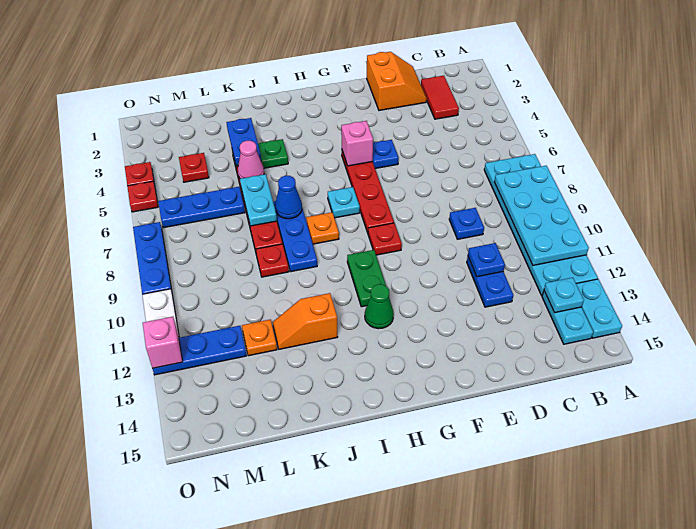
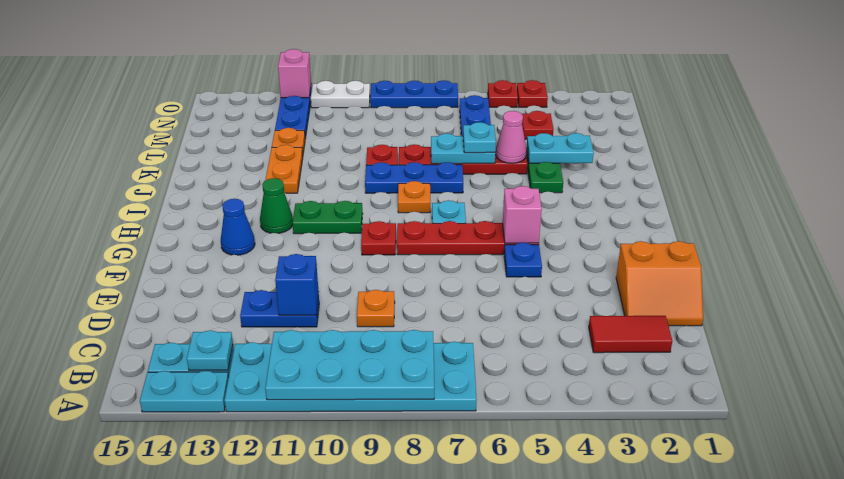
blue plate D9 level 1 -> orange plate D9 level 1
blue plate D11 level 2 -> blue brick D11 level 2
blue cone J7 level 2 -> blue cone G13 level 1
orange slope J12:K12 level 1 top J -> orange plate J12:K12 level 1
blue plate K3:K4 level 2 -> cyan plate K3:K4 level 2
none -> cyan plate K6 level 3

